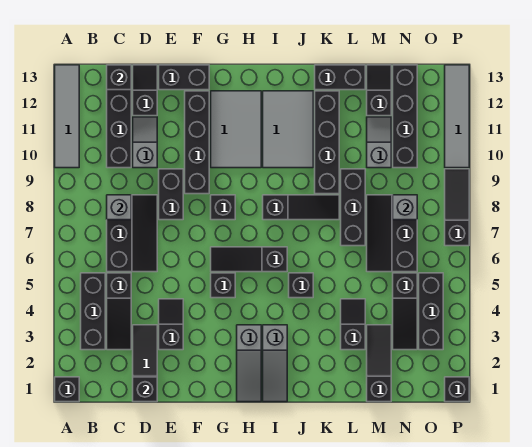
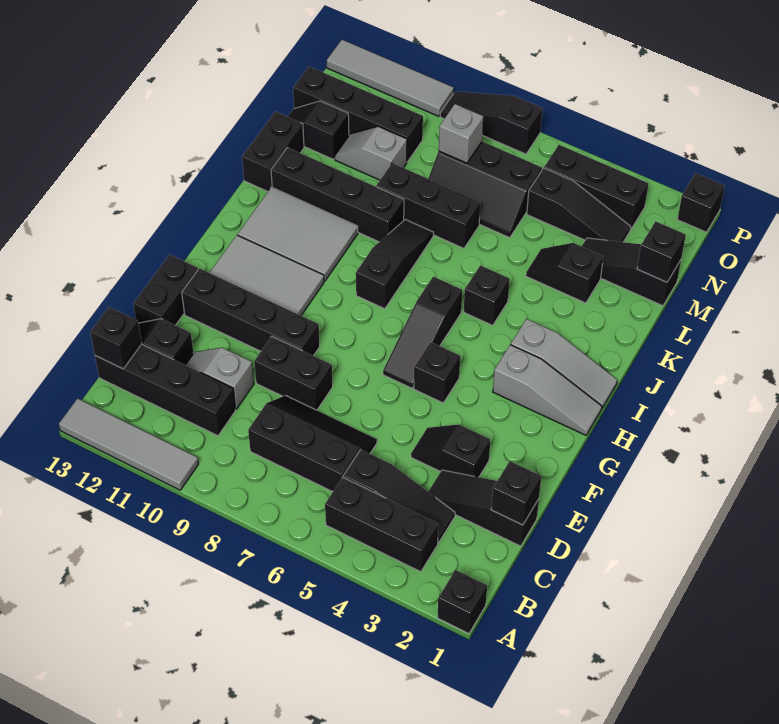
grey brick C8 level 2 -> none
black brick G8 level 1 -> black brick M1 level 2

